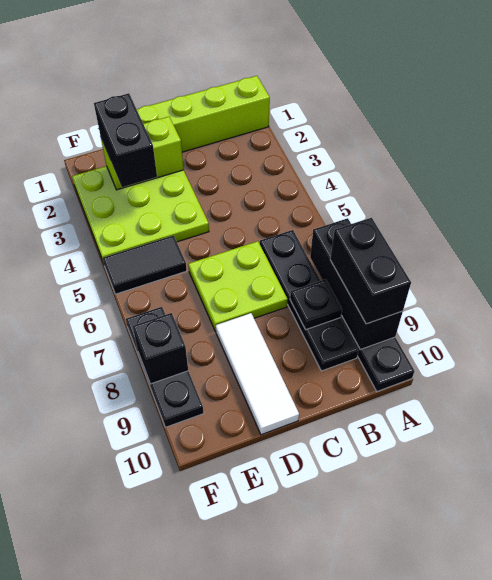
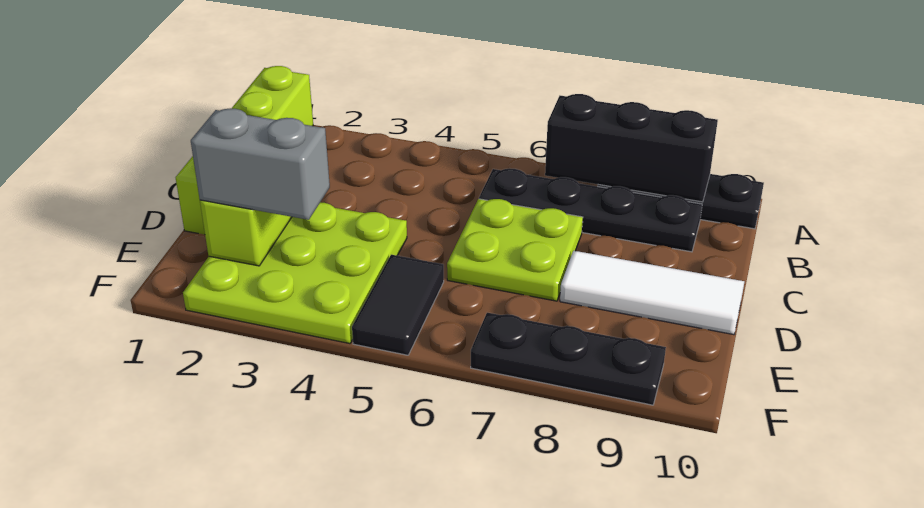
black brick A8:A9 level 3 -> none
black plate B8 level 2 -> none
black brick E2:E3 level 3 -> grey brick E2:E3 level 3
black brick F8 level 2 -> none

